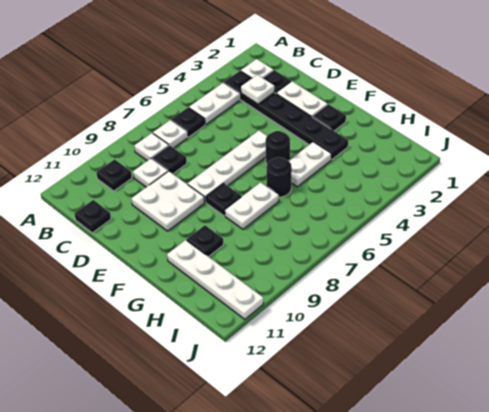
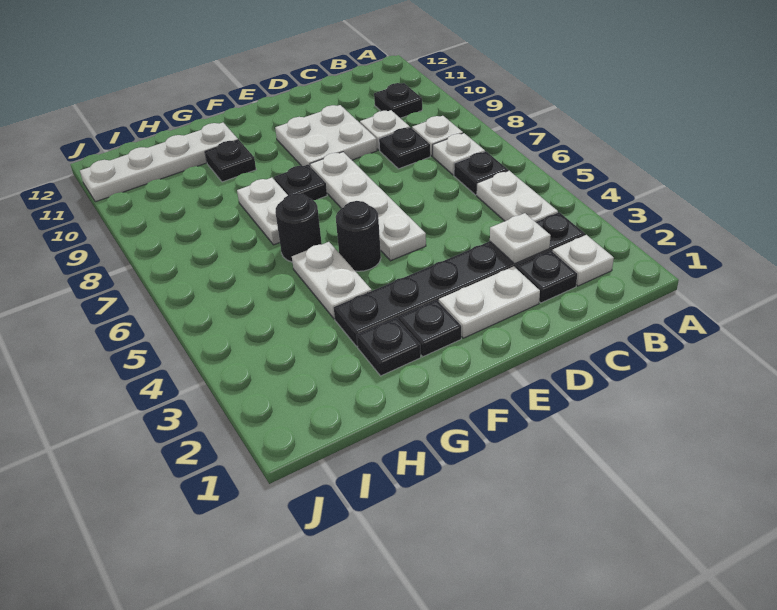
black plate C12 level 1 -> black plate G2 level 1

